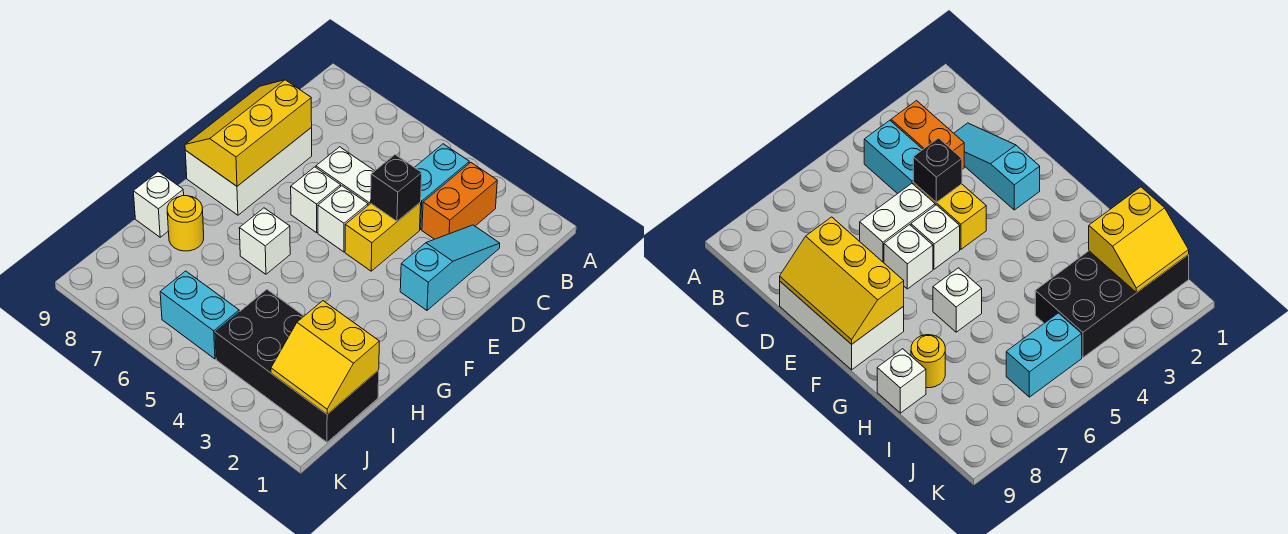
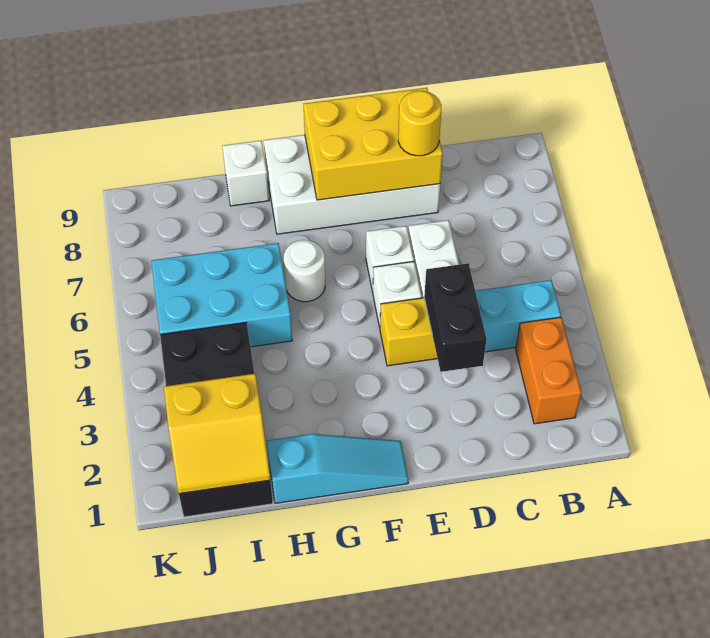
orange brick B3:C3 level 1 -> orange brick B2:B3 level 1
cyan slope C2:E2 level 1 top E -> cyan slope F1:H1 level 1 top H
black brick D4 level 2 -> black brick D3:D4 level 2
white brick D8:F9 level 1 -> white brick D8:G9 level 1
yellow slope D8:F9 level 2 top 8 -> yellow brick D8:F9 level 2
white brick G6 level 1 -> white round brick G6 level 1
yellow round brick H8 level 1 -> yellow round brick D8 level 3
yellow slope I1:J2 level 2 top I -> yellow slope I1:J2 level 2 top 2
cyan brick J5:J6 level 1 -> cyan brick H5:J6 level 1

